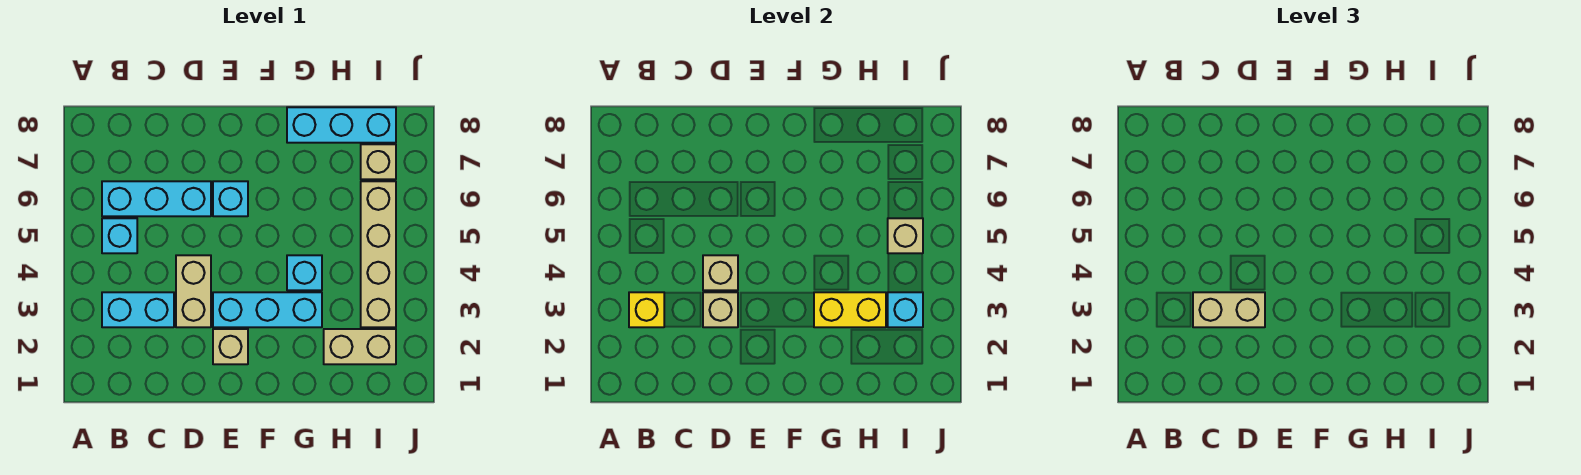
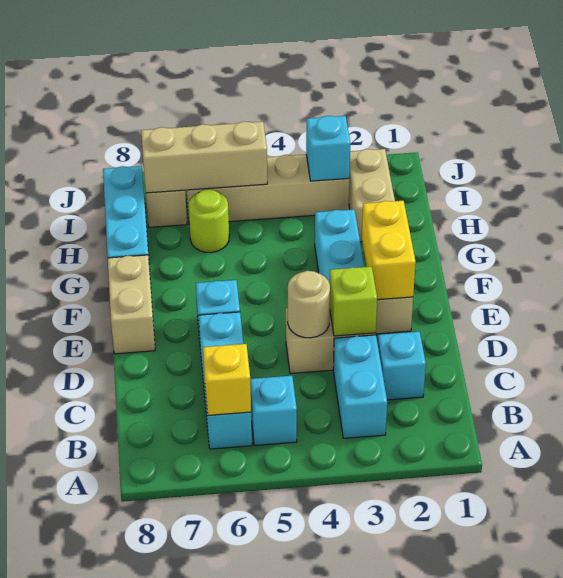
yellow brick B3 level 2 -> yellow brick B6 level 2
tan brick C3:D3 level 3 -> tan brick E8:F8 level 1
tan brick D3 level 2 -> lime brick D3 level 2
tan brick D4 level 2 -> tan round brick D4 level 2
yellow brick G3:H3 level 2 -> yellow brick E2:F2 level 2
cyan brick G4 level 1 -> cyan brick C2 level 1
none -> lime round brick H6 level 1
tan brick I5 level 2 -> tan brick I5:I7 level 2

